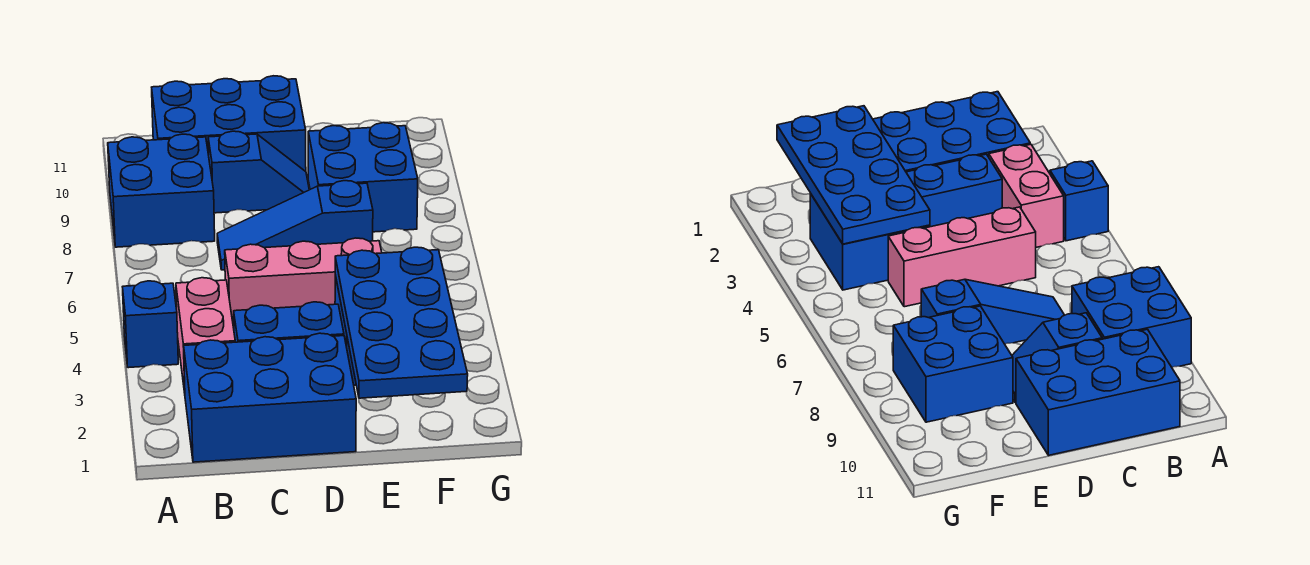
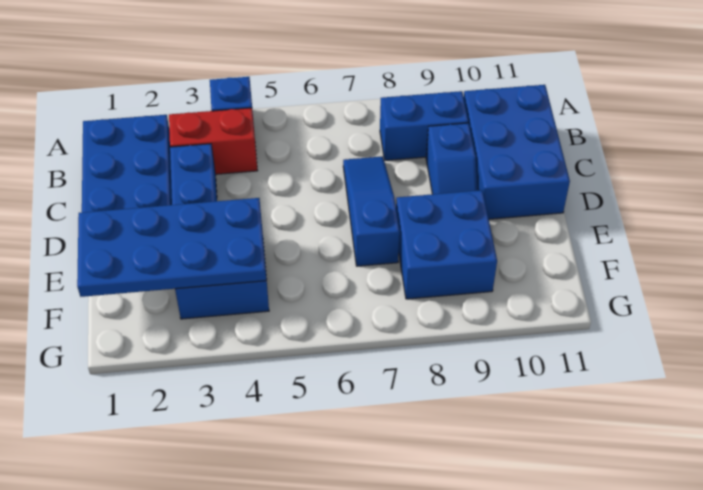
blue brick A8:B9 level 1 -> blue brick B8:B9 level 1
pink brick B3:B4 level 1 -> red brick B3:B4 level 1
pink brick C5:E5 level 1 -> none

